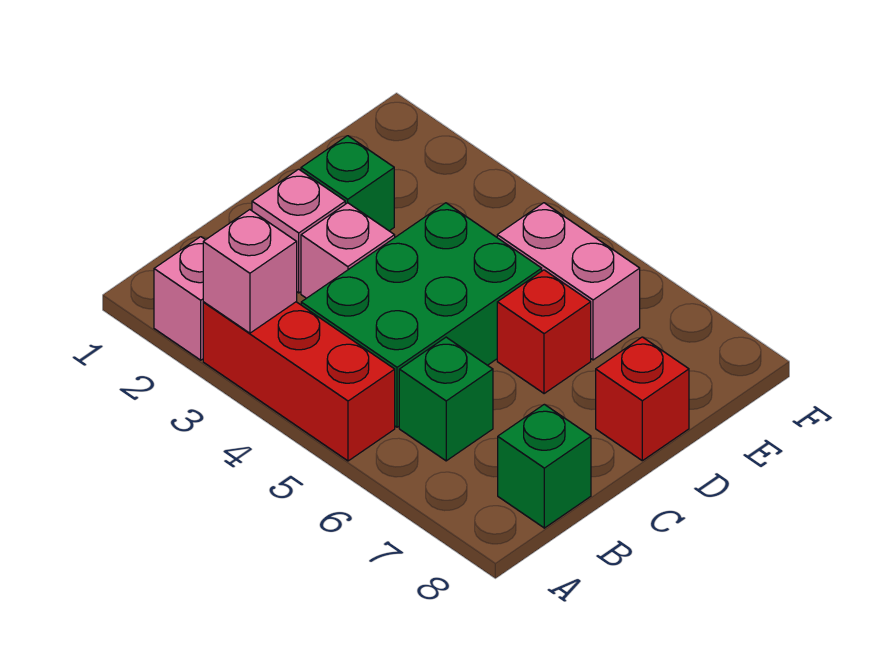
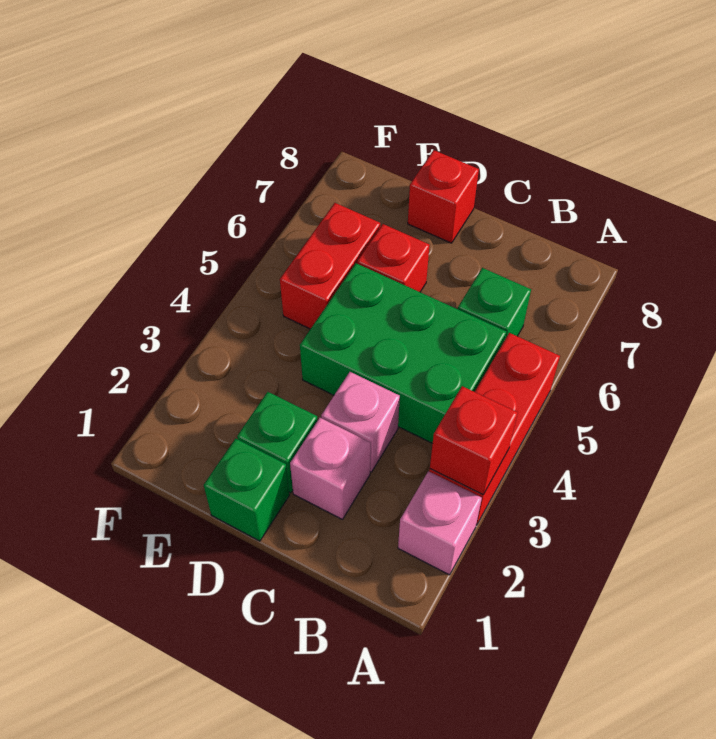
pink brick A3 level 2 -> red brick A3 level 2
green brick B8 level 1 -> green brick D1 level 1
pink brick E5:E6 level 1 -> red brick E5:E6 level 1

